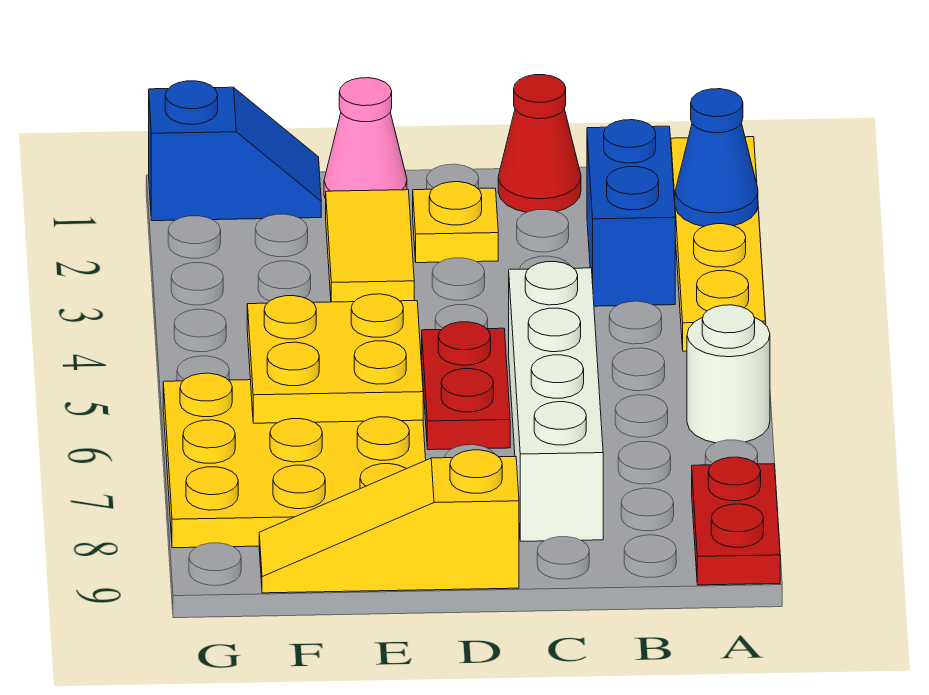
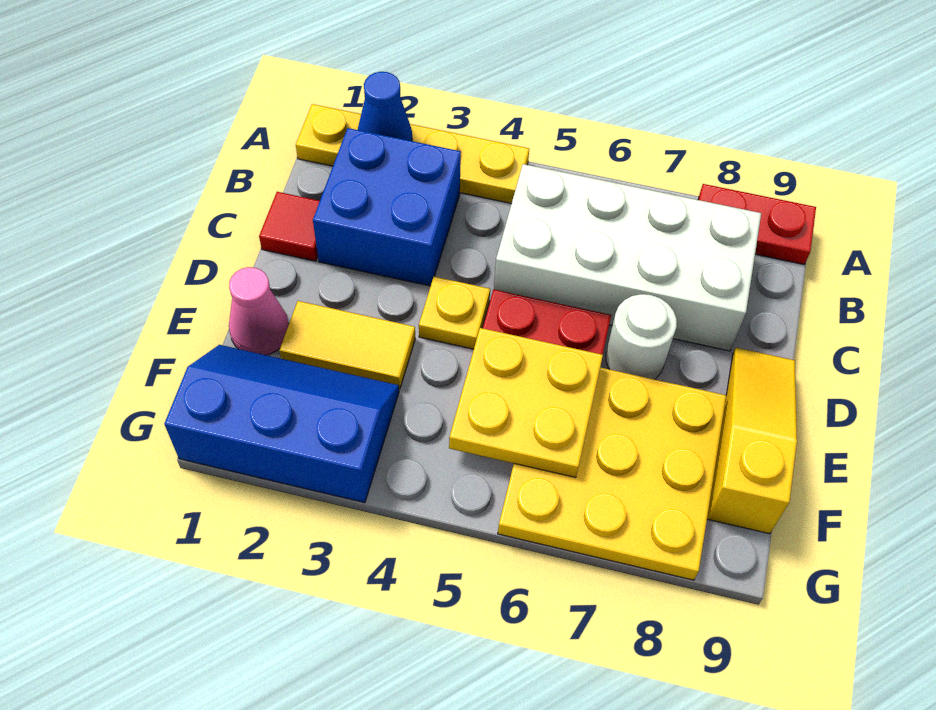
white round brick A6 level 1 -> white round brick D7 level 1
blue brick B2:B3 level 1 -> blue brick B2:C3 level 1
red cone C1 level 1 -> red tile C1 level 1
white brick C5:C8 level 1 -> white brick B5:C8 level 1
yellow plate D2 level 1 -> yellow plate D4 level 1
yellow slope D9:F9 level 1 top D -> yellow slope D9:F9 level 1 top F
blue slope F1:G1 level 1 top G -> blue slope F1:G3 level 1 top G

